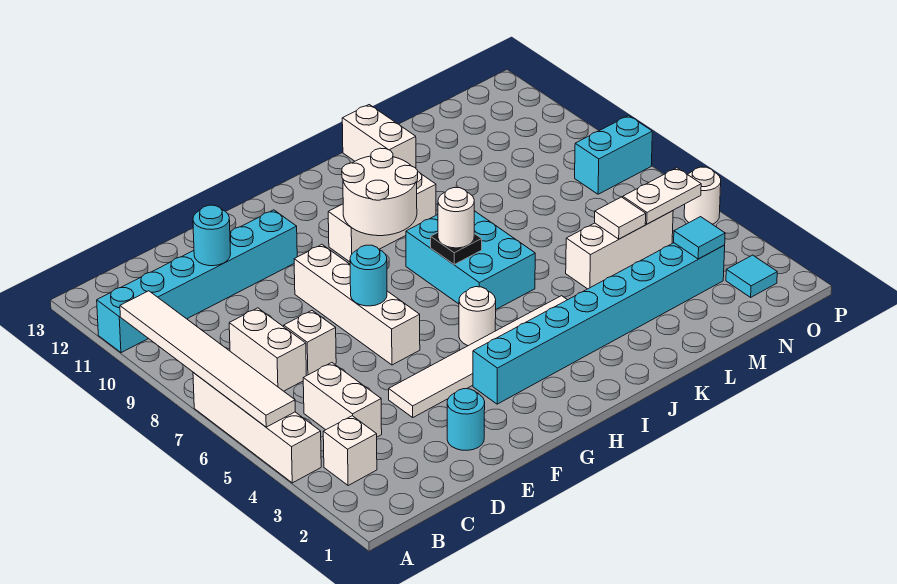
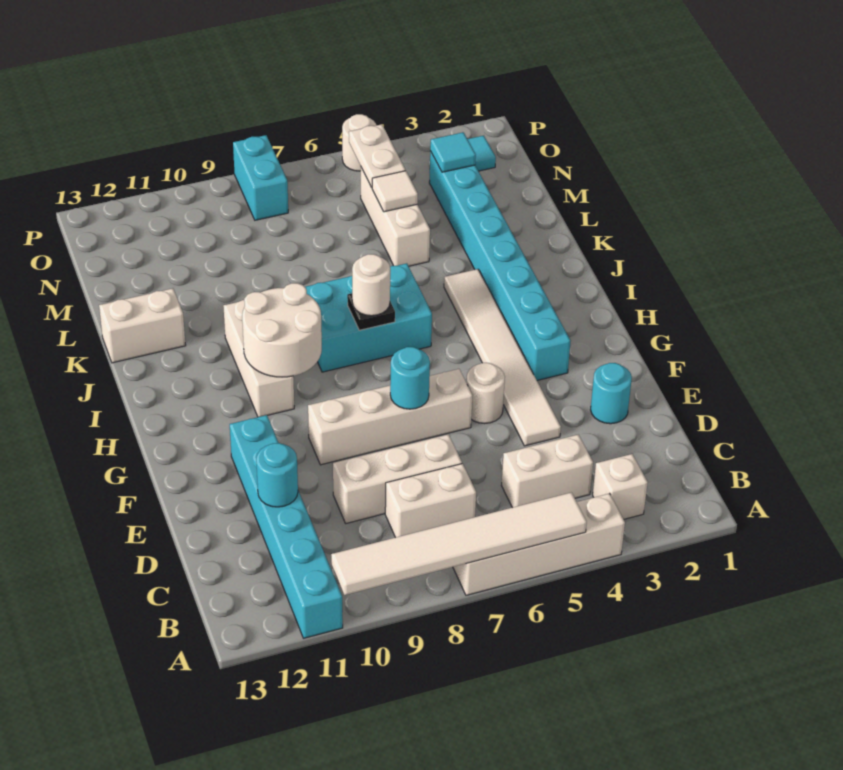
white brick D7 level 1 -> white brick D7:D9 level 1
white round brick H5 level 1 -> white round brick F5 level 1

